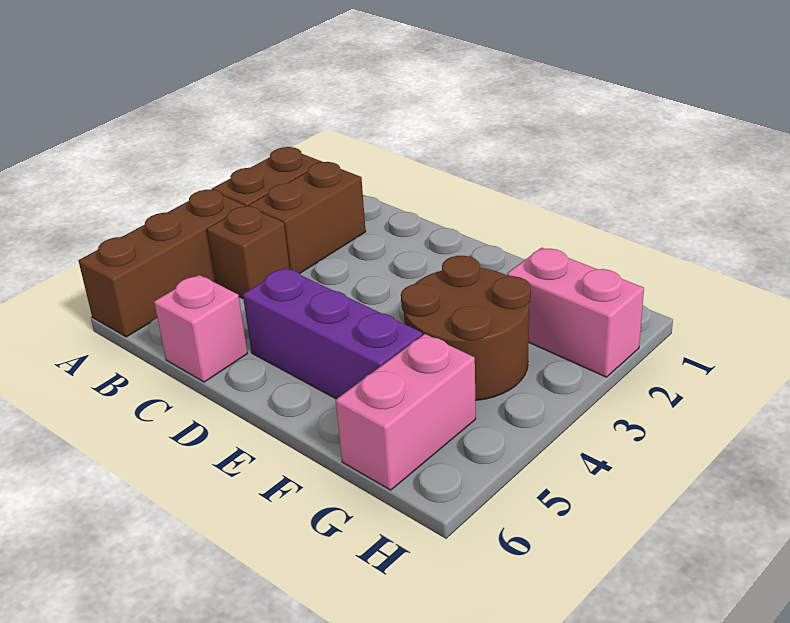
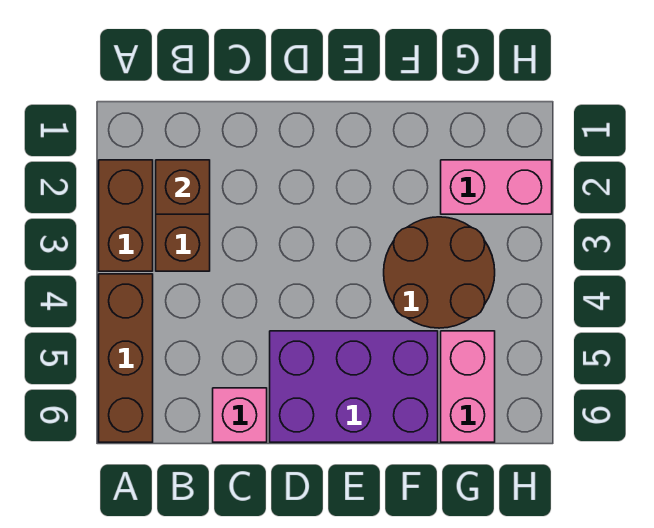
brown brick B4 level 1 -> brown brick B2 level 2
purple brick D5:F5 level 1 -> purple brick D5:F6 level 1

